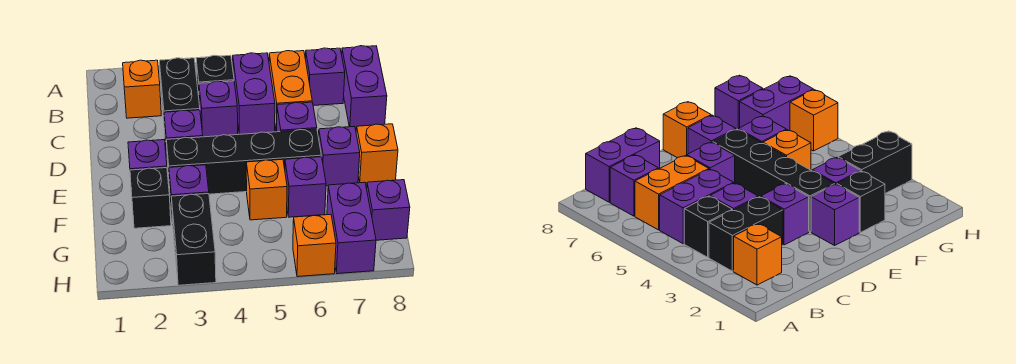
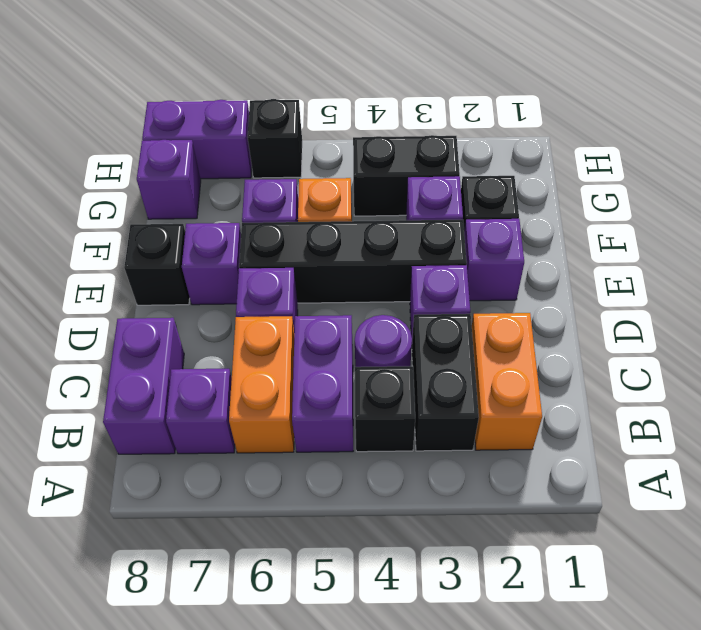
orange brick B2 level 1 -> orange brick B2:C2 level 1
purple brick C4 level 1 -> purple round brick C4 level 1
orange brick E8 level 1 -> black brick E8 level 1
black brick G3:H3 level 1 -> black brick G3:G4 level 1
purple brick G7:H7 level 1 -> purple brick H7:H8 level 1
orange brick H6 level 1 -> black brick H6 level 1

